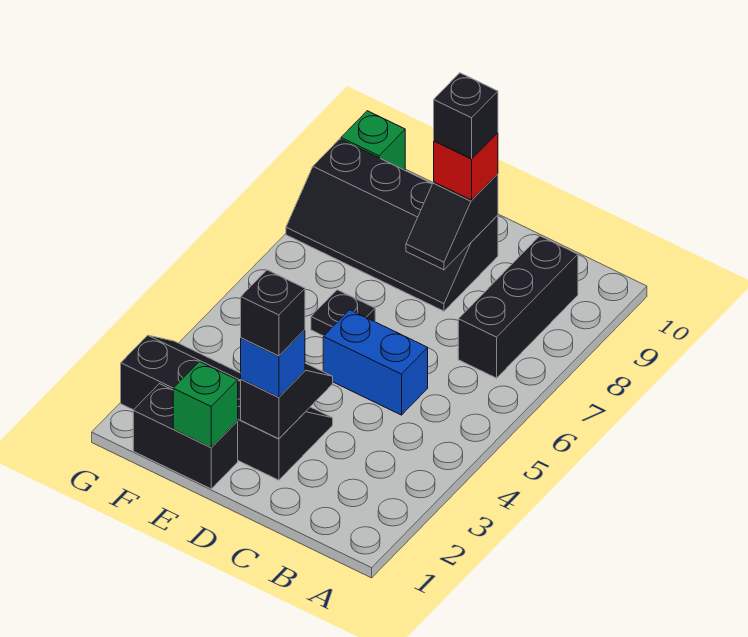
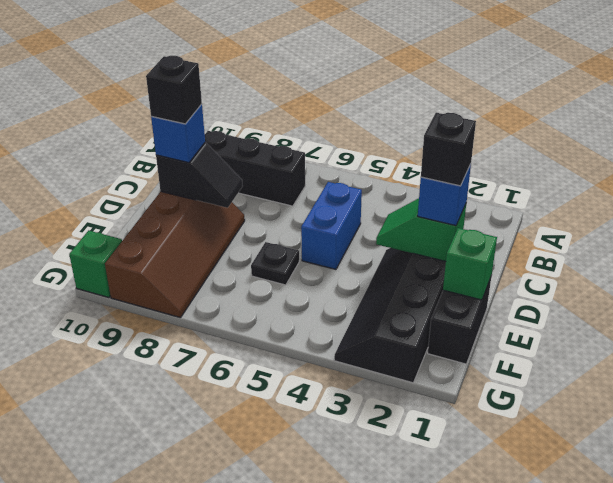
black slope D2:D3 level 2 top 2 -> green slope D2:D3 level 2 top 2
black slope D8:G9 level 1 top 9 -> brown slope D8:G9 level 1 top 9
red brick D9 level 3 -> blue brick D9 level 3

